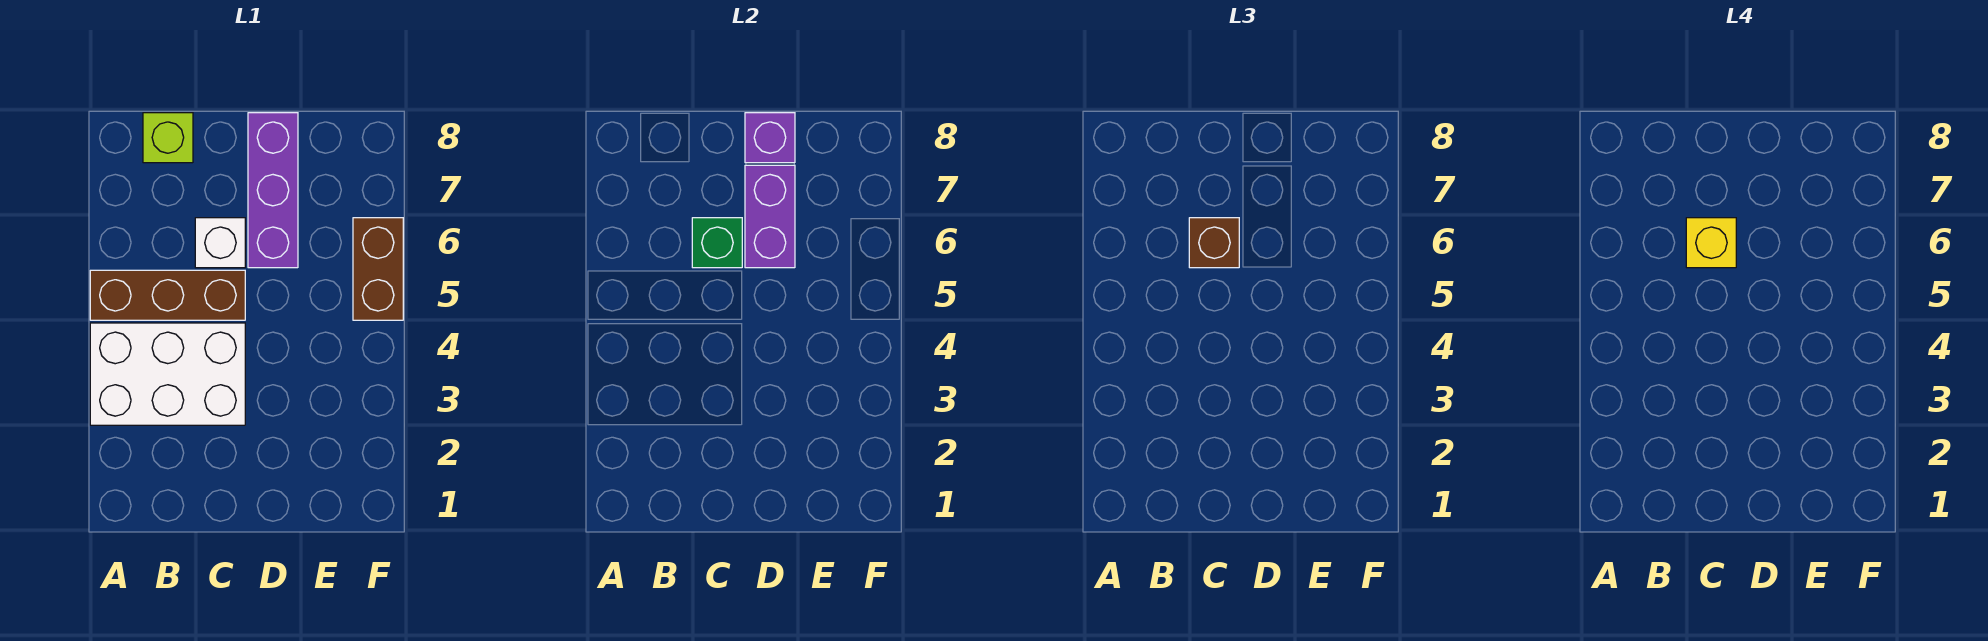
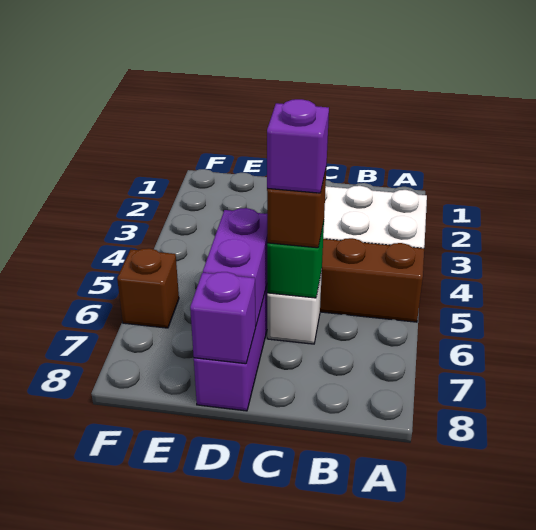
lime brick B8 level 1 -> none
yellow brick C6 level 4 -> purple brick C6 level 4
brown brick F5:F6 level 1 -> brown brick F6 level 1

